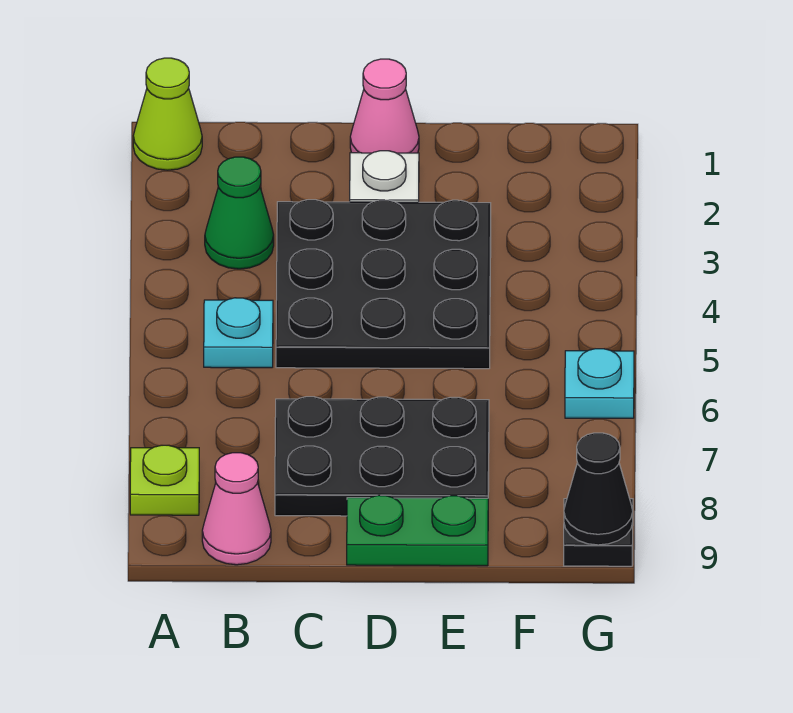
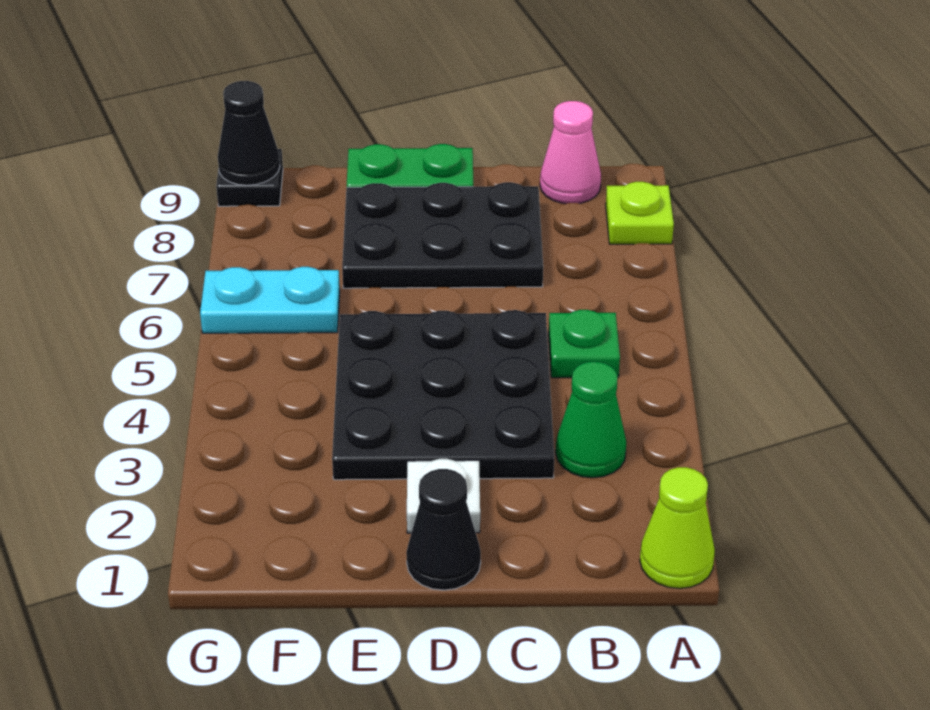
cyan plate B5 level 1 -> green plate B5 level 1
pink cone D1 level 1 -> black cone D1 level 1
cyan plate G6 level 1 -> cyan plate F6:G6 level 1

